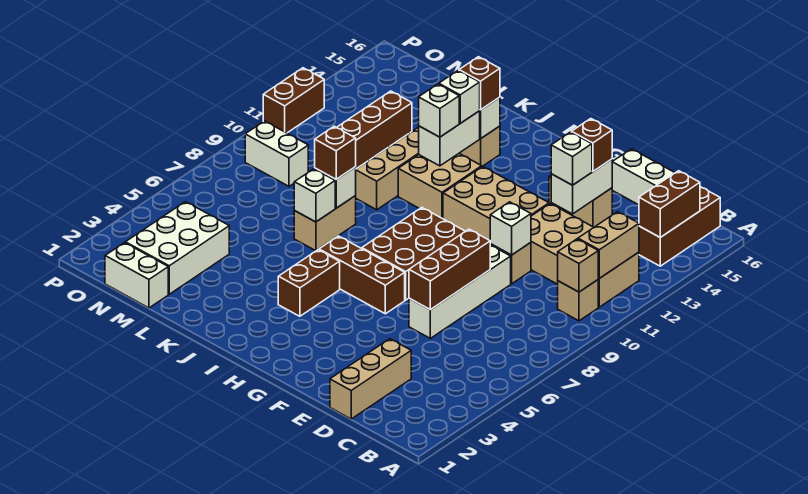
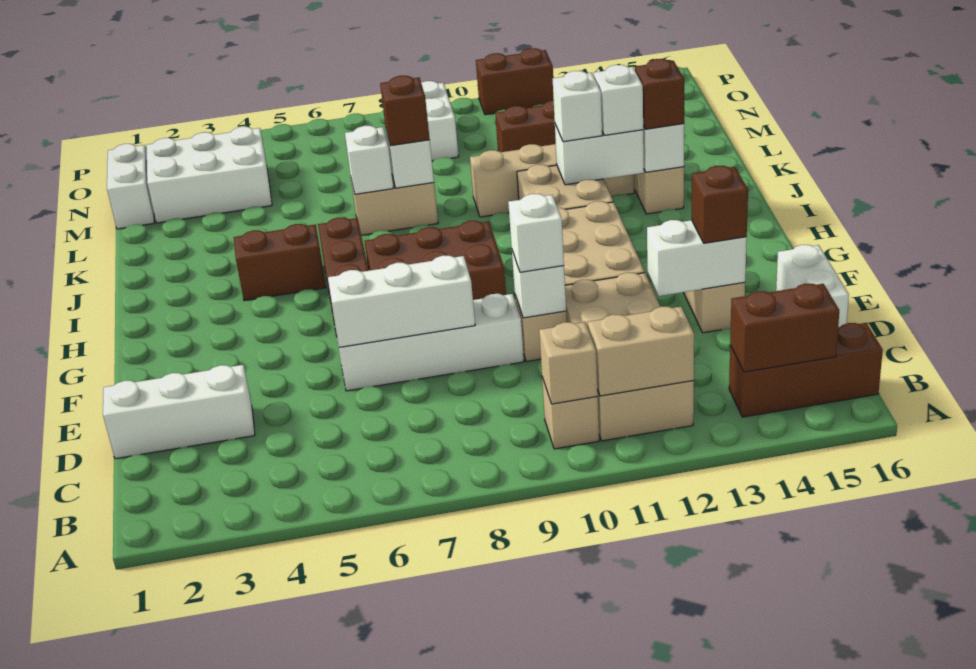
tan brick D1:D3 level 1 -> white brick D1:D3 level 1
brown brick E6:E8 level 2 -> white brick E6:E8 level 2
white brick E13 level 3 -> white brick E10 level 3

